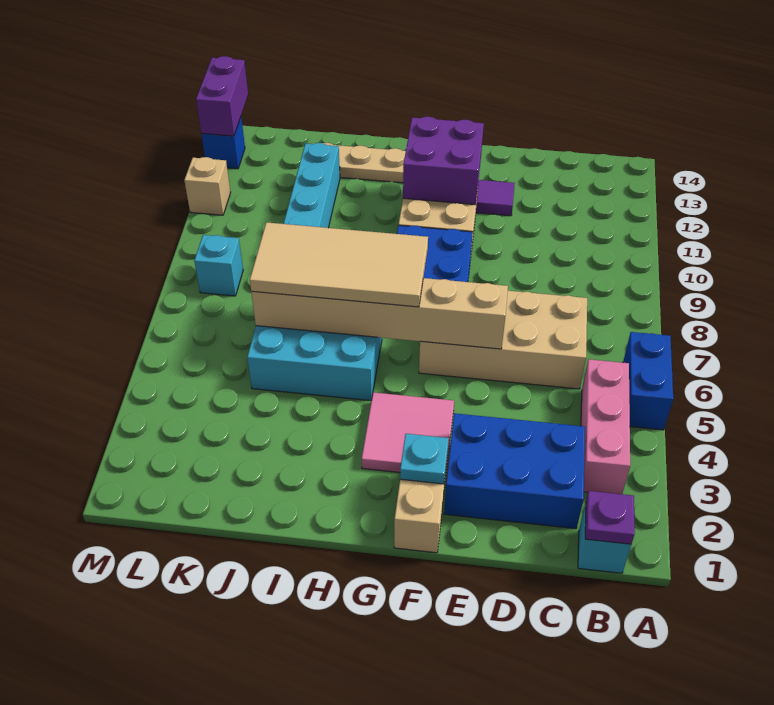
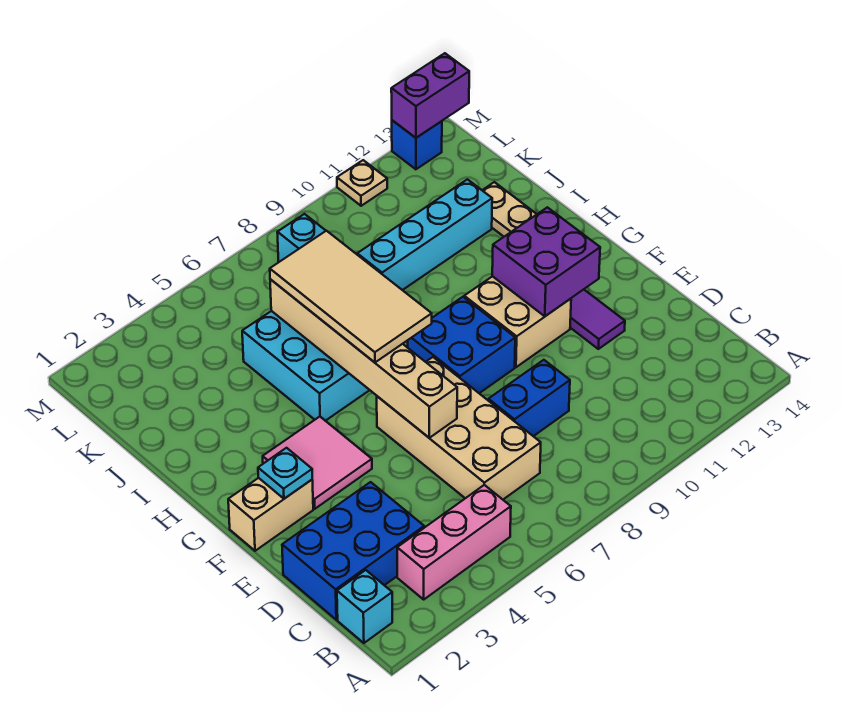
blue brick A5:A6 level 1 -> blue brick D8:D9 level 1
purple plate B1 level 2 -> none
blue brick C2:E3 level 1 -> blue brick C1:D3 level 1
tan brick M11 level 1 -> tan plate M11 level 1

